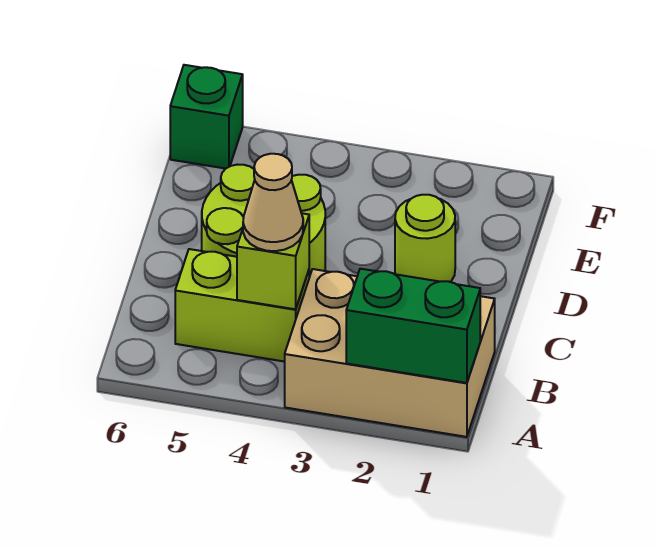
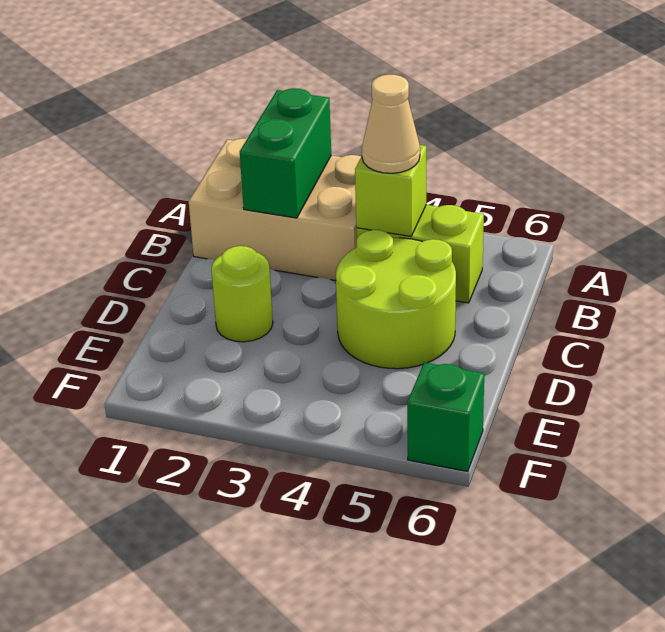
green brick A1:A2 level 2 -> green brick A2:B2 level 2

